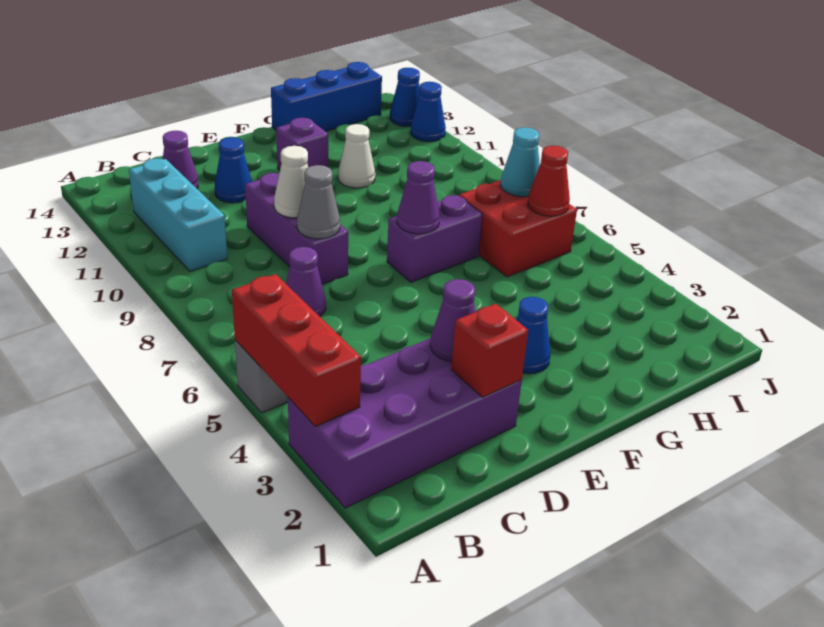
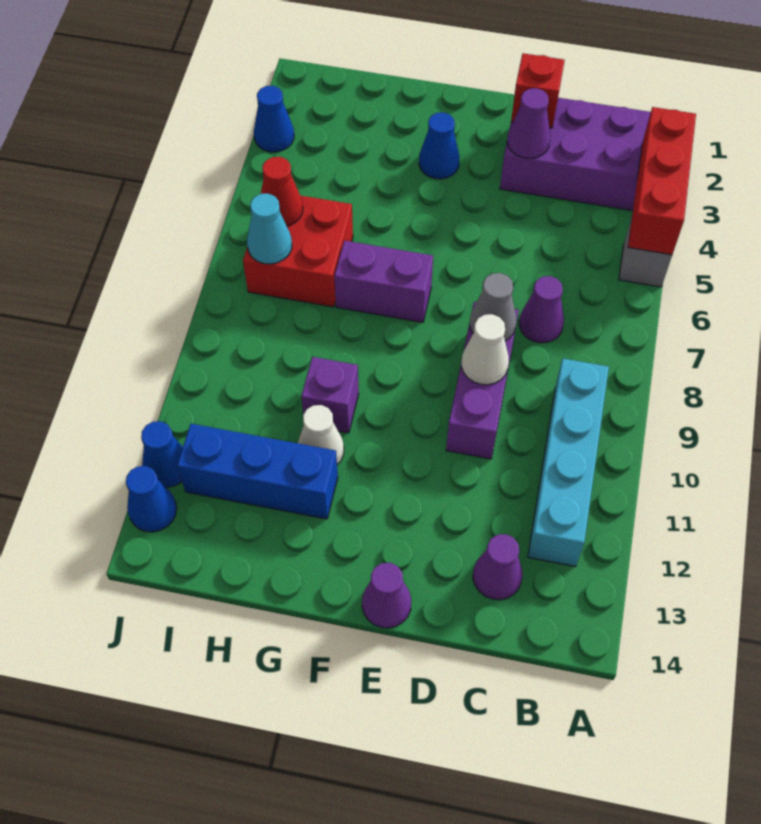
cyan brick B10:B12 level 1 -> cyan brick B9:B12 level 1
blue cone D12 level 1 -> blue cone J3 level 1
purple cone F7 level 2 -> purple cone E14 level 1
purple brick F12 level 1 -> purple brick G10 level 1
blue brick G14:I14 level 1 -> blue brick G12:I12 level 1

